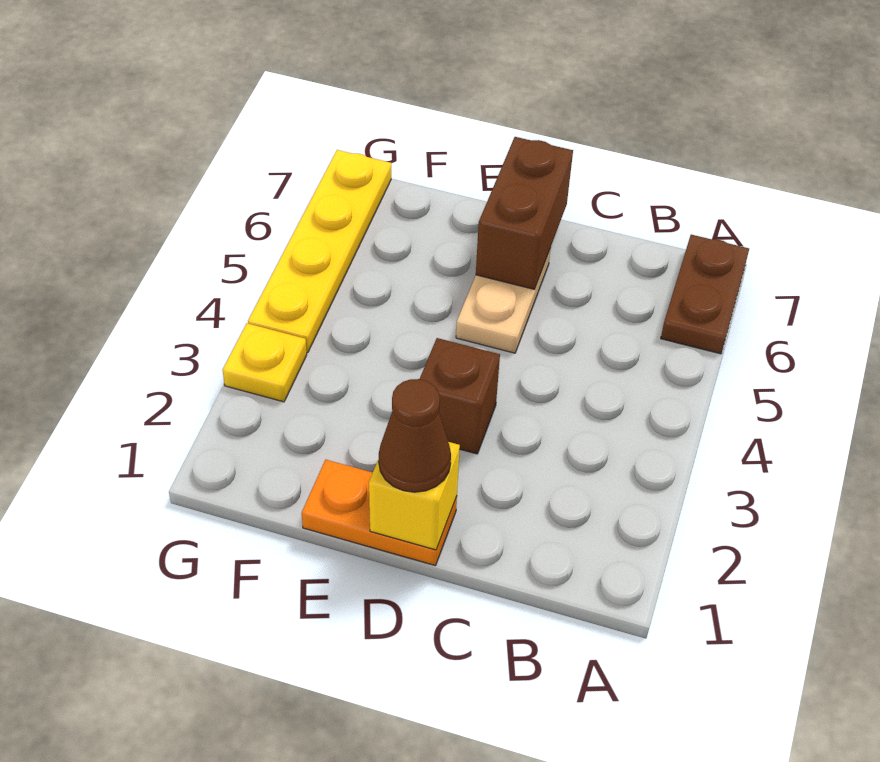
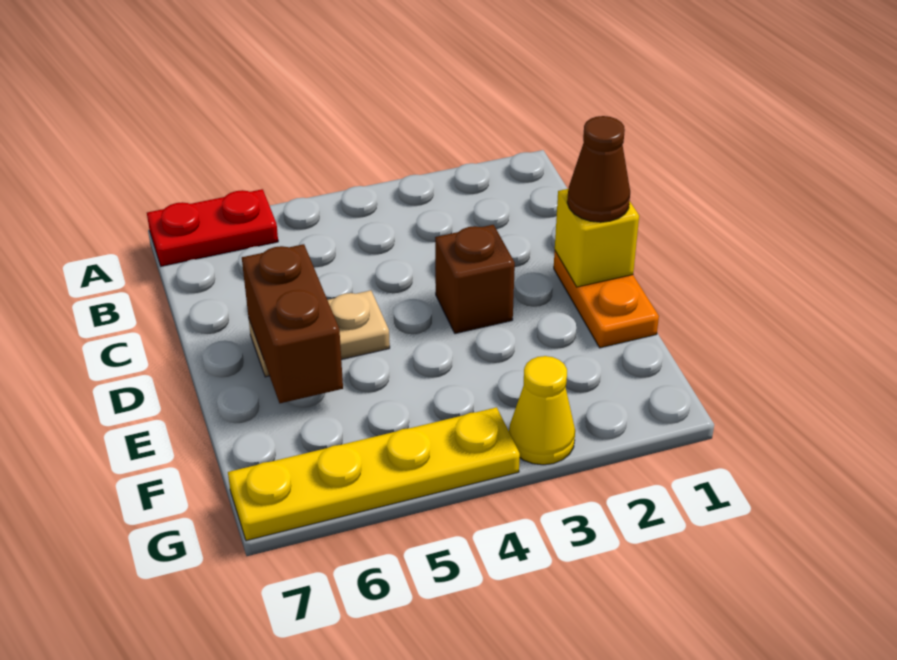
brown plate A6:A7 level 1 -> red plate A6:A7 level 1
brown brick D6:D7 level 2 -> brown brick D6:E6 level 2
yellow plate G3 level 1 -> yellow cone G3 level 1

